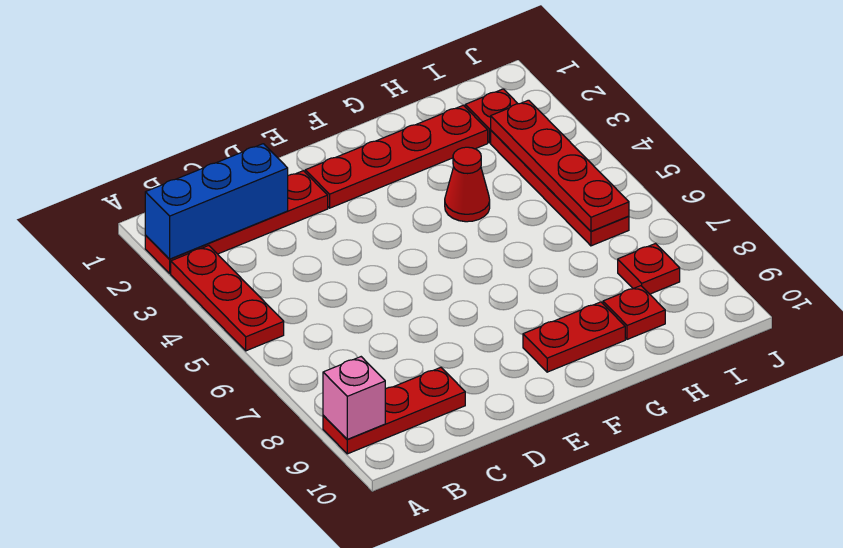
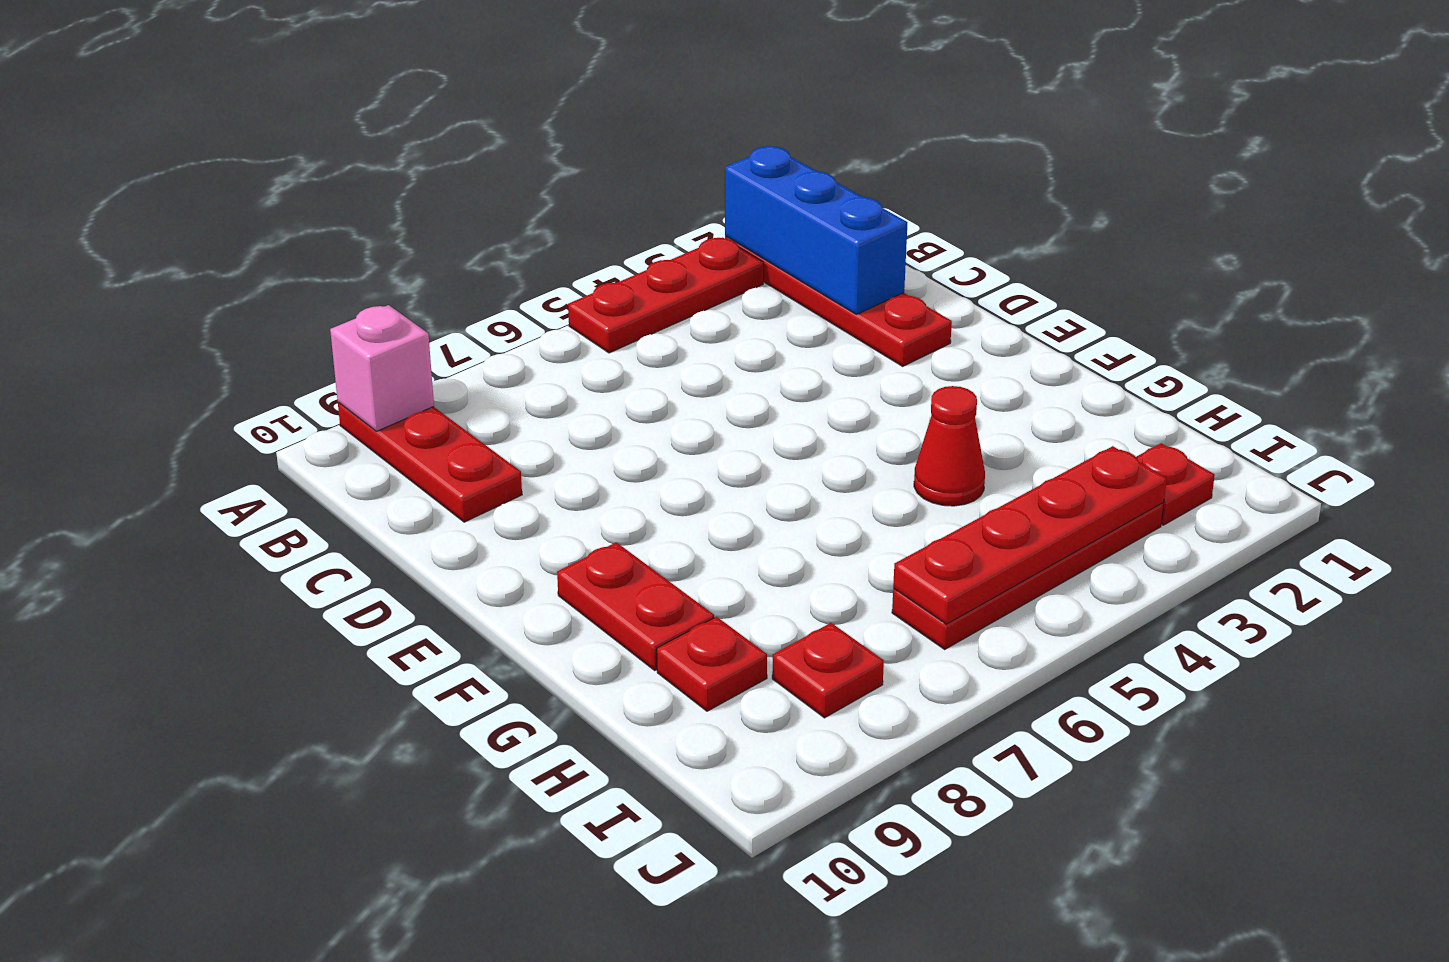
red plate E2:H2 level 1 -> none

